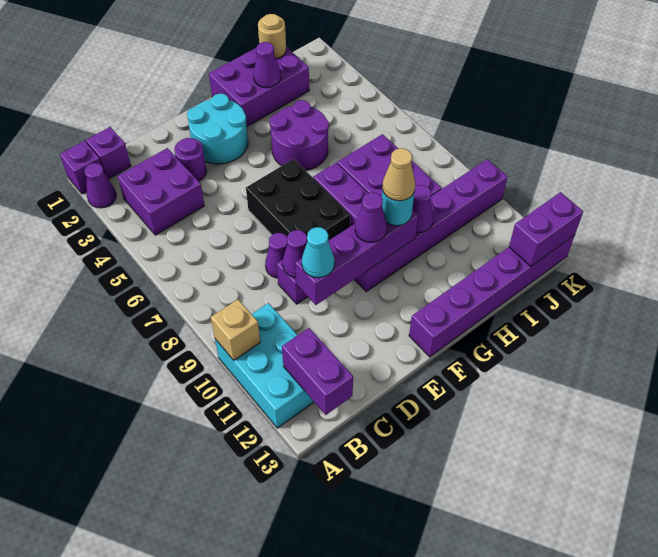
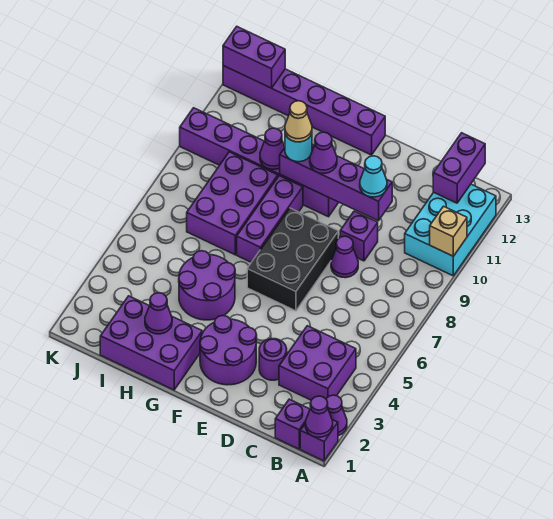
purple cone D9 level 2 -> purple cone A1 level 2
cyan round brick E2:F3 level 1 -> purple round brick E2:F3 level 1
tan round brick I1 level 2 -> none

